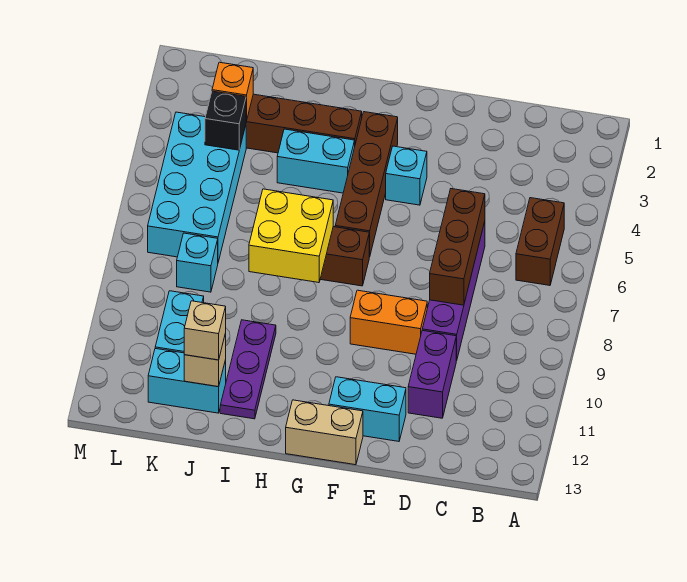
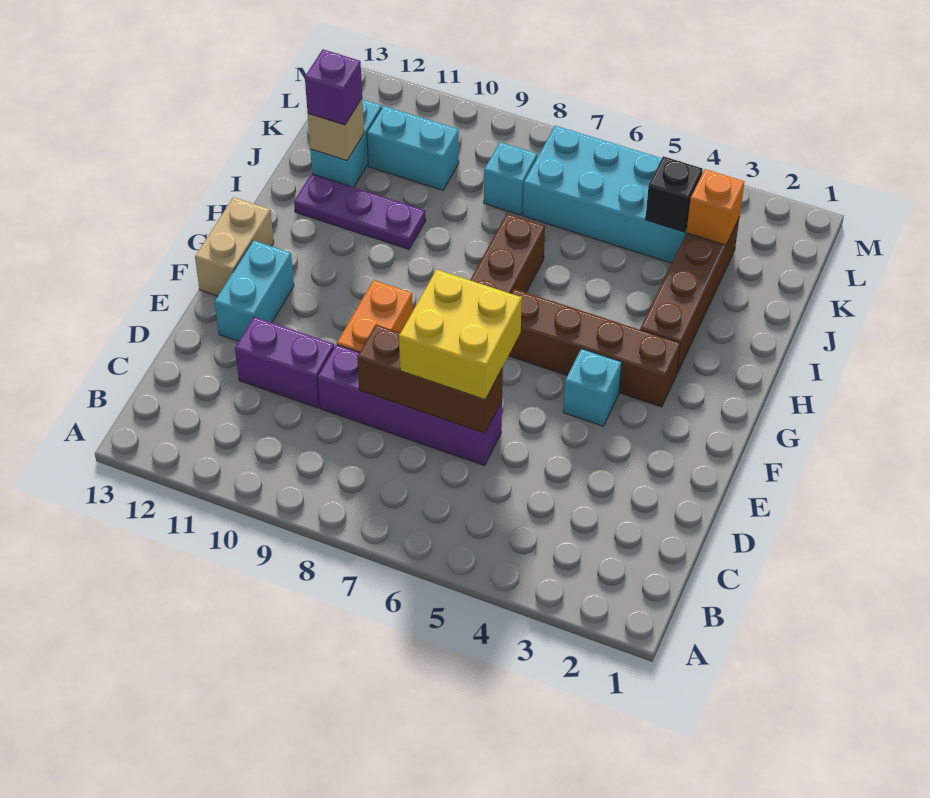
brown brick B5:B6 level 1 -> none
cyan brick H4:I4 level 1 -> none
yellow brick H7:I8 level 2 -> yellow brick D6:E7 level 3
tan brick J12 level 3 -> purple brick J12 level 3

